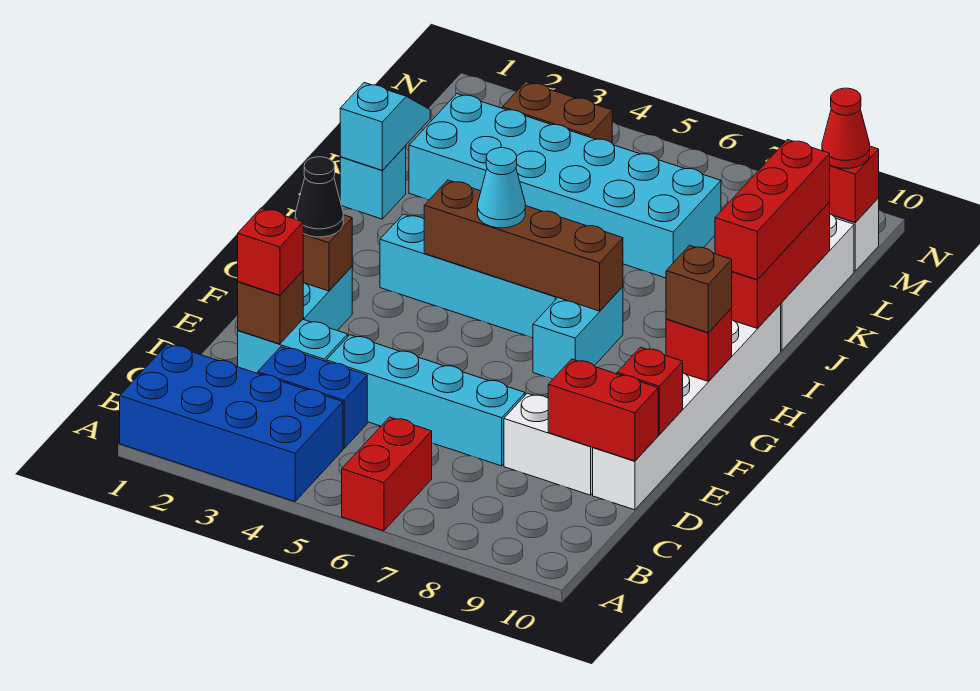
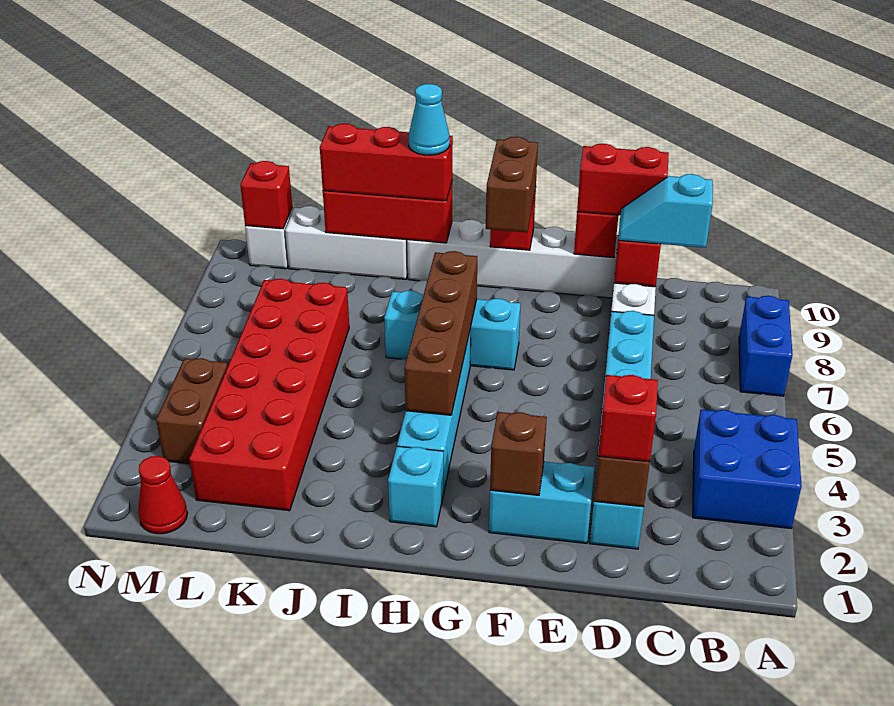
blue brick A1:B4 level 1 -> blue brick A3:B4 level 1
red brick A6:B6 level 1 -> red brick D10:E10 level 3
blue brick C3:C4 level 1 -> blue brick A7:A8 level 1
black cone F2 level 3 -> none
cyan brick G7:H7 level 1 -> cyan brick G7:I7 level 1
brown brick G10 level 3 -> brown brick G9:G10 level 3
cyan cone H5 level 3 -> cyan cone I10 level 4
cyan brick J1 level 1 -> cyan brick H2 level 1
cyan slope J1:K1 level 2 top J -> cyan slope C9:D9 level 3 top C
cyan brick K2:L7 level 1 -> red brick K2:L7 level 1
red cone M10 level 3 -> red cone M1 level 1

